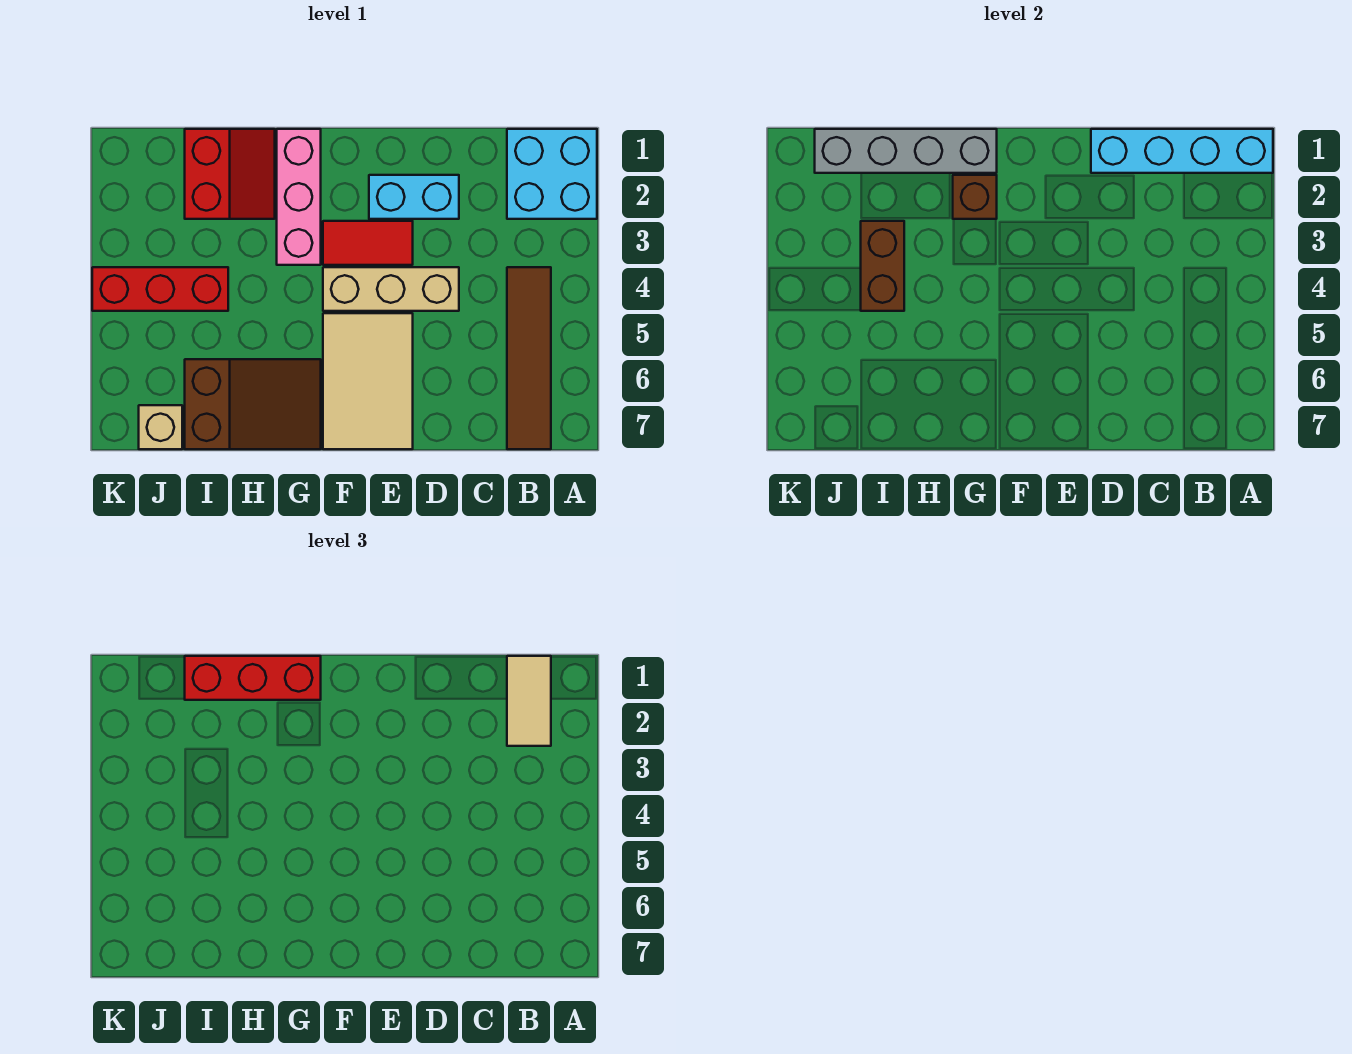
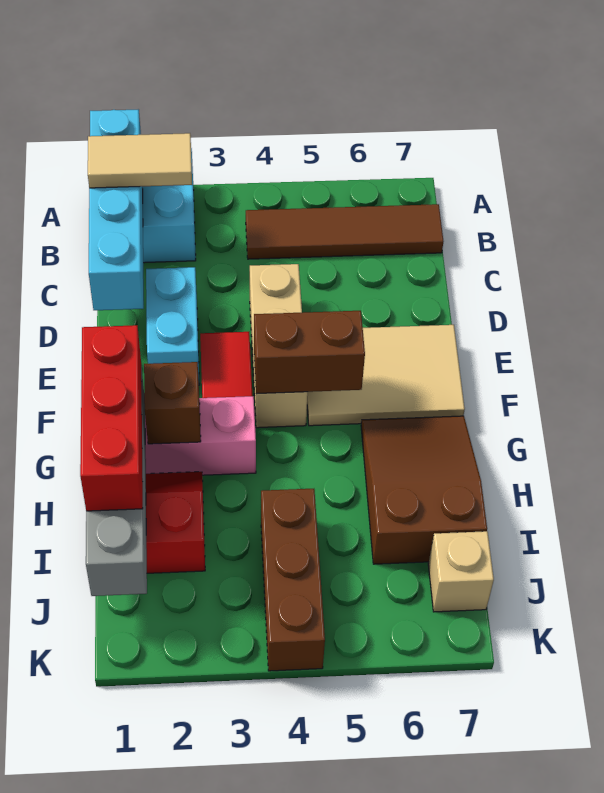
brown brick I3:I4 level 2 -> brown brick F4:F5 level 2
red brick I4:K4 level 1 -> brown brick I4:K4 level 1

